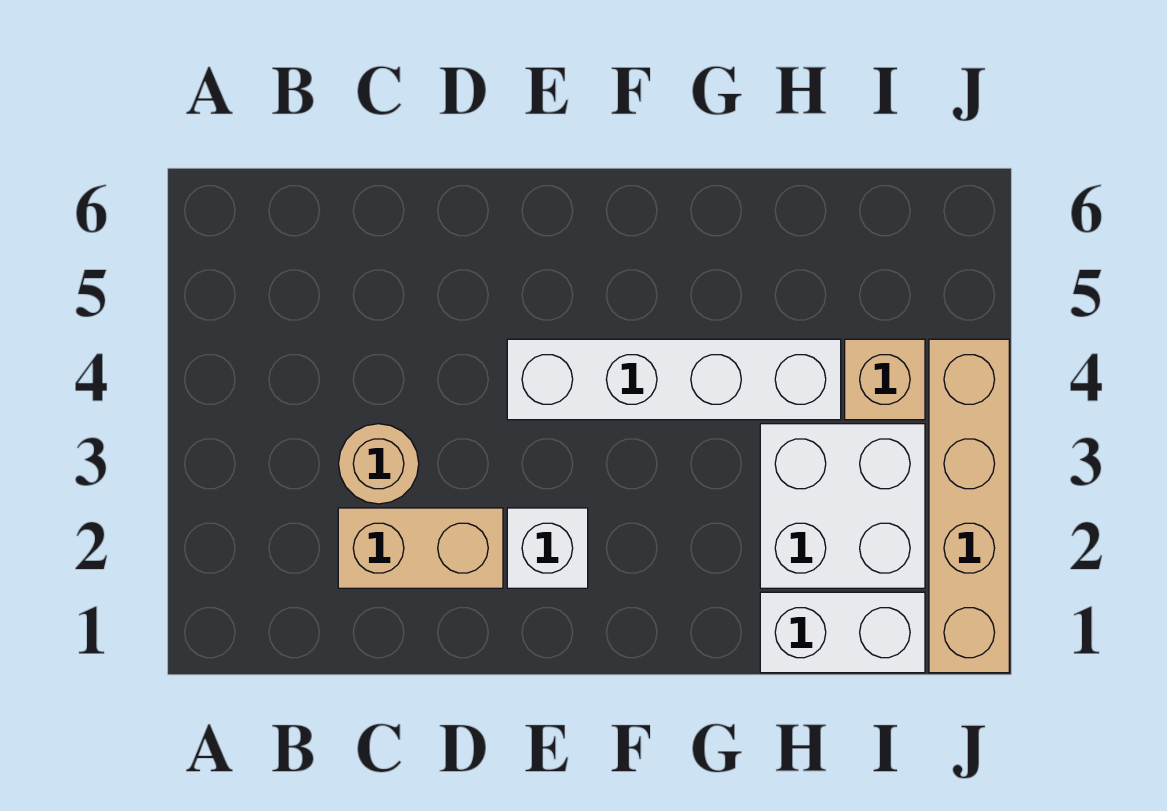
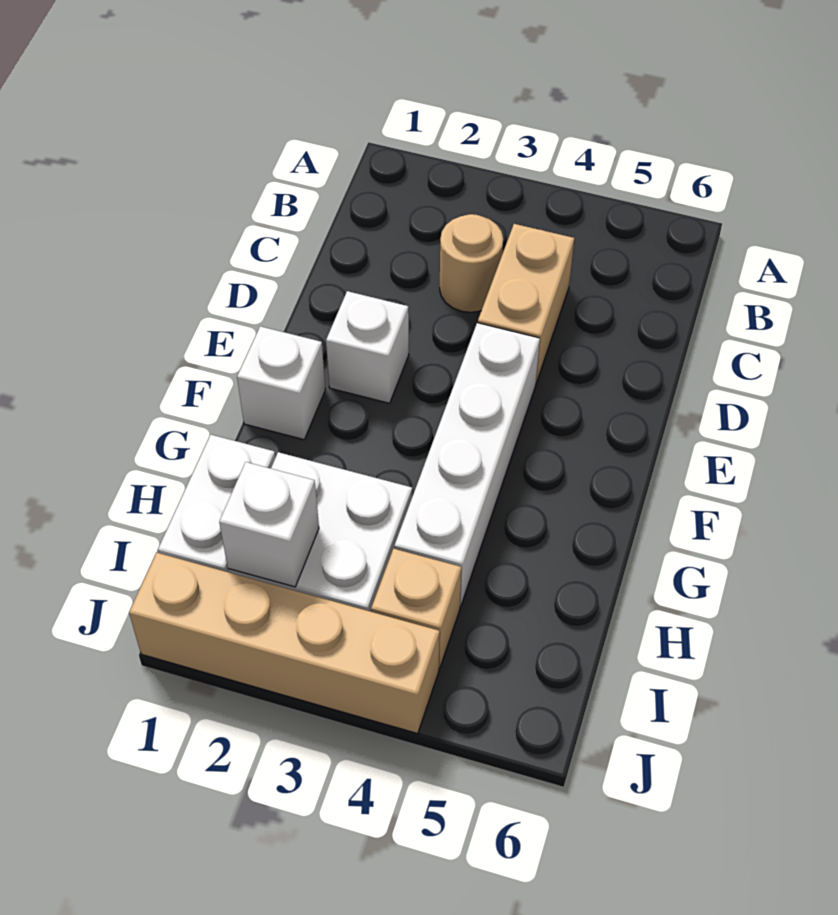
tan brick C2:D2 level 1 -> tan brick C4:D4 level 1
none -> white brick F1 level 1
none -> white brick I2 level 2

